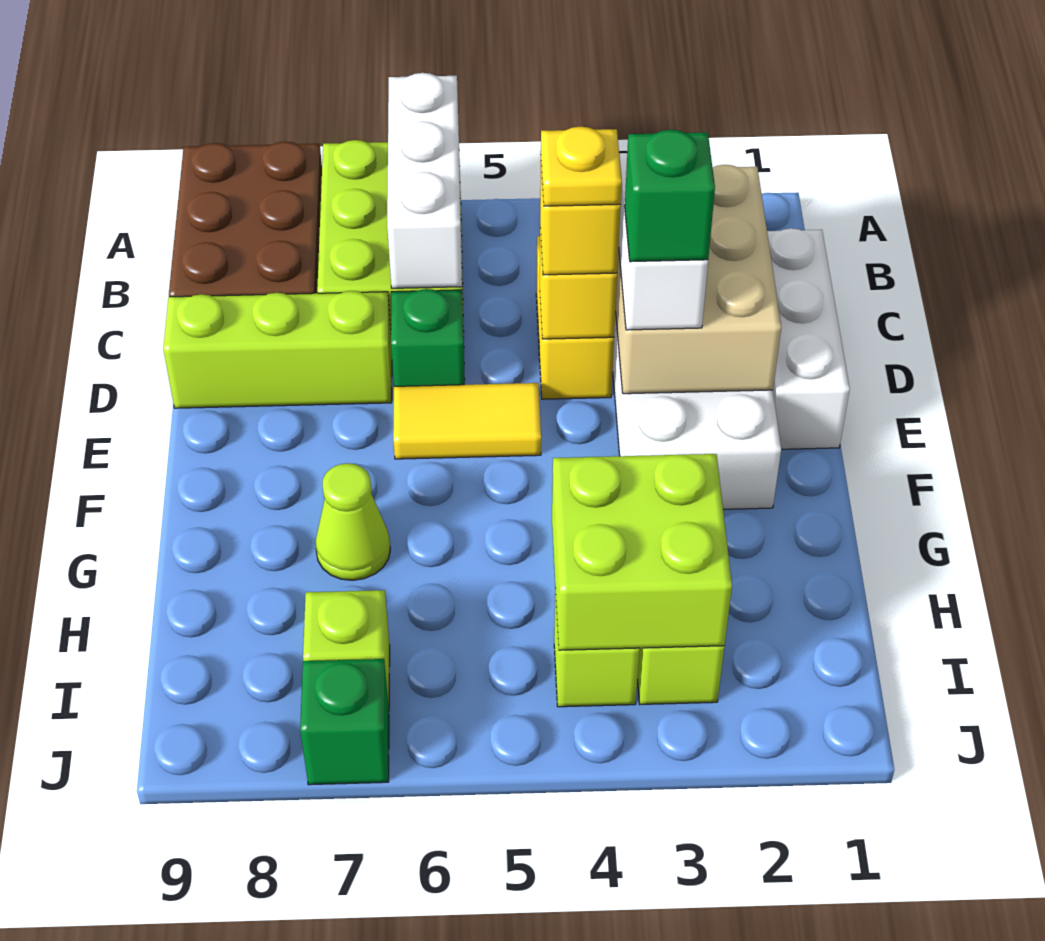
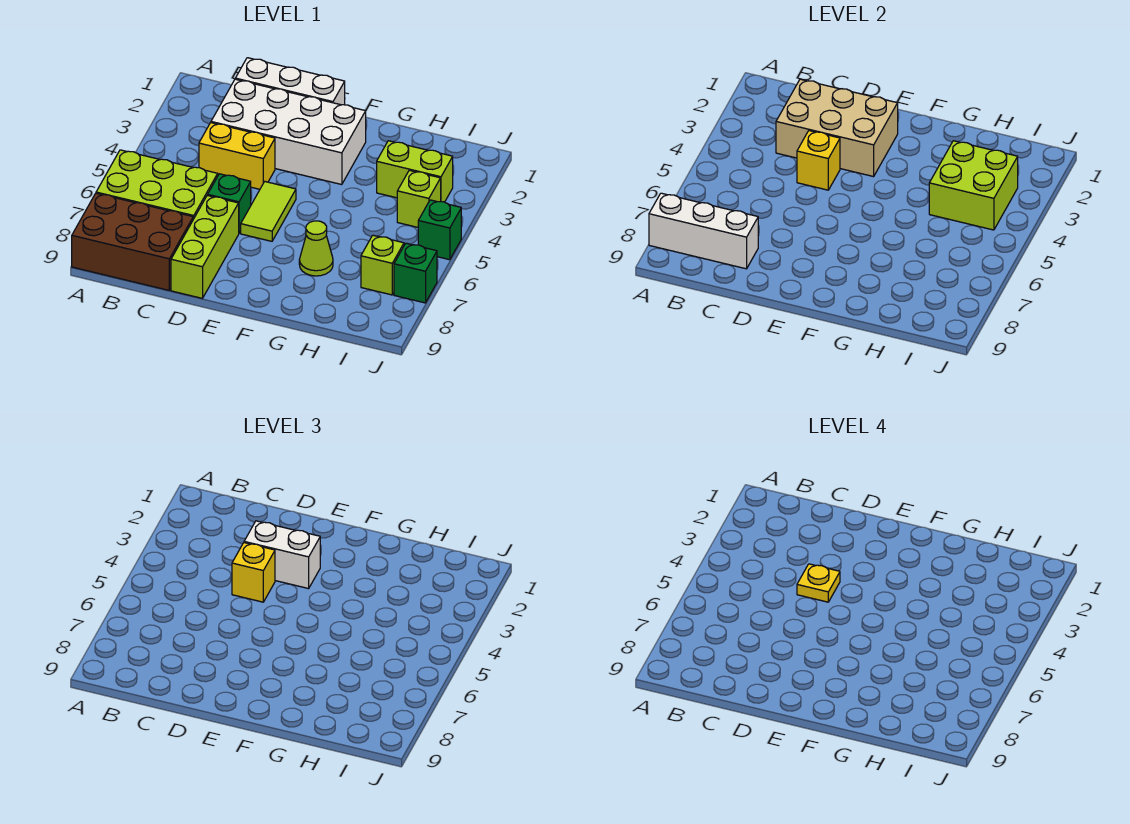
white brick A6:C6 level 2 -> white brick A8:C8 level 2
green brick E3 level 4 -> green brick J5 level 1
yellow tile E5:E6 level 1 -> lime tile E5:E6 level 1

